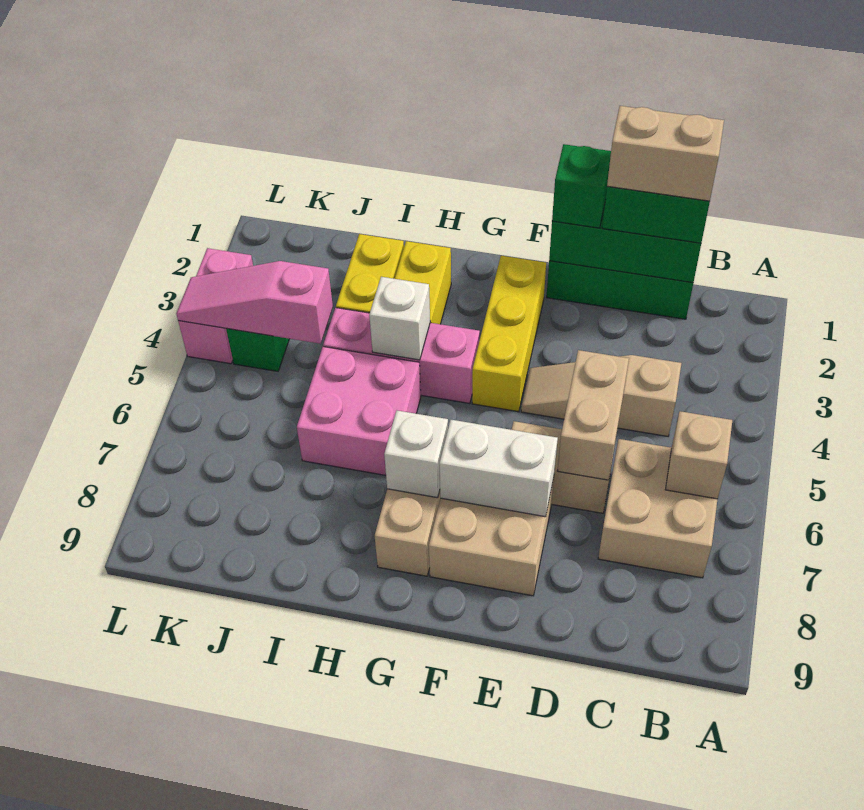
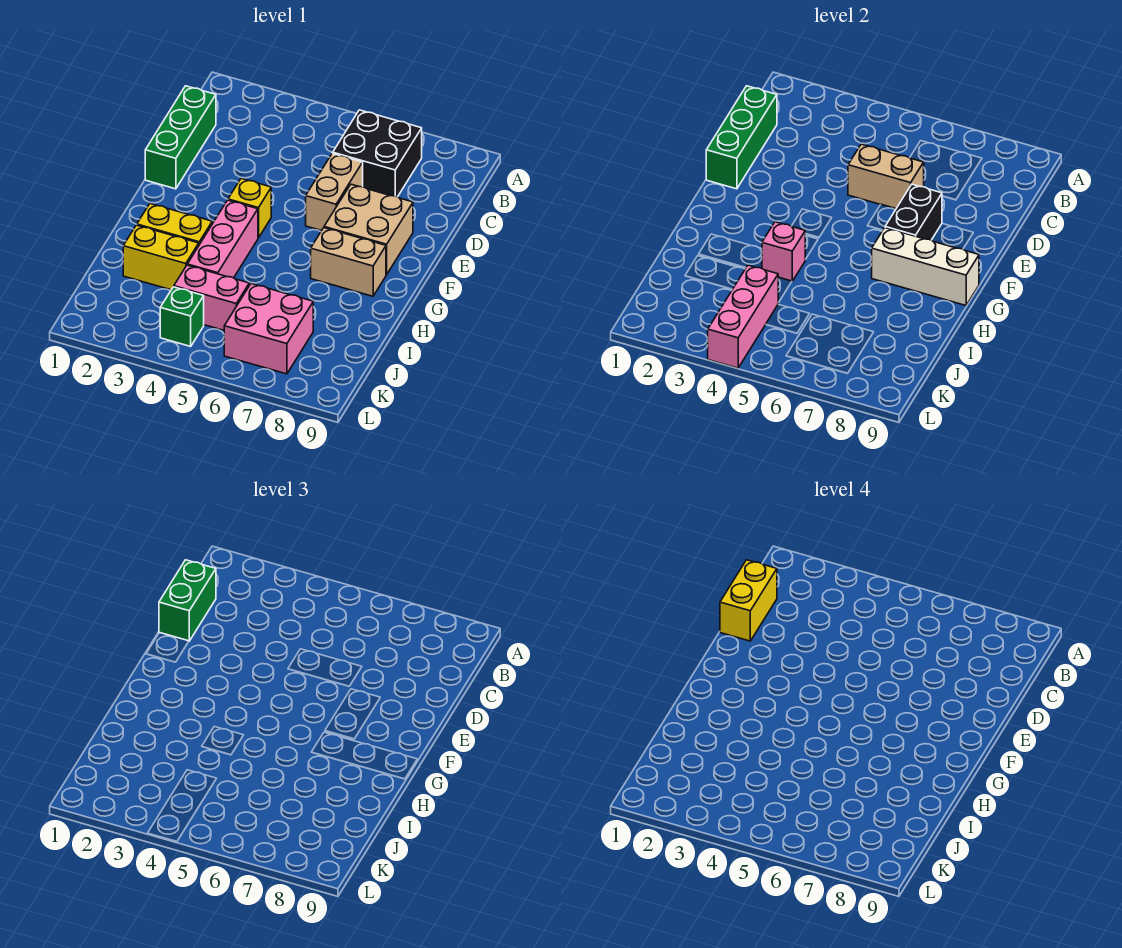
tan brick B6:C7 level 1 -> black brick B6:C7 level 1
tan brick B6 level 2 -> none
tan brick C1:D1 level 4 -> yellow brick C1:D1 level 4
tan slope C4:E4 level 1 top C -> none
green brick E1 level 3 -> none
white brick E7:F7 level 2 -> black brick E7:F7 level 2
yellow brick F2:F4 level 1 -> yellow brick F4 level 1
white brick G7 level 2 -> white brick G7:G9 level 2
white brick H4 level 2 -> pink brick H4 level 2
pink brick H5:I6 level 1 -> pink brick J6:K7 level 1
pink slope J4:L4 level 2 top J -> pink brick J4:L4 level 2
pink brick L3:L4 level 1 -> pink brick J4:J5 level 1

